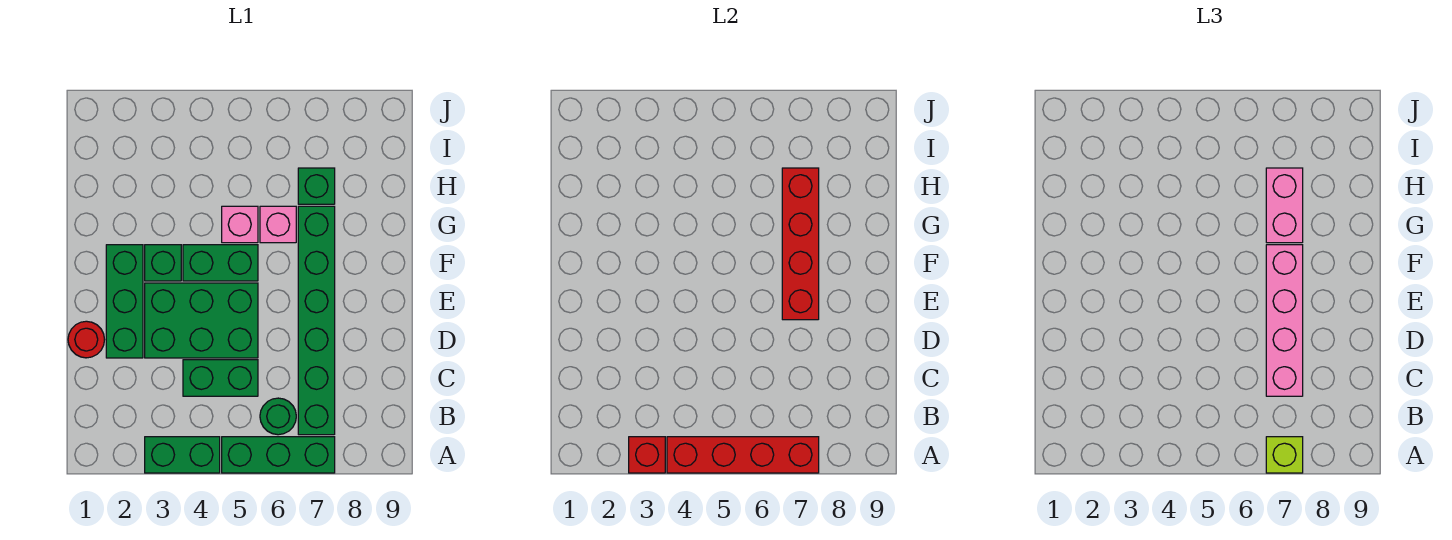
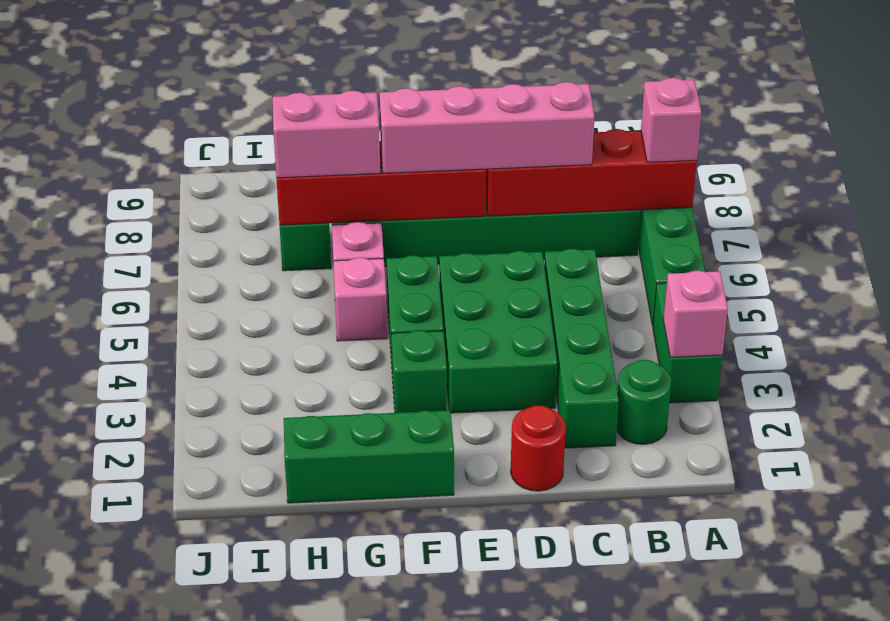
red brick A3 level 2 -> pink brick A3 level 2
red brick A4:A7 level 2 -> red brick A7:D7 level 2
lime brick A7 level 3 -> pink brick A7 level 3
green round brick B6 level 1 -> green round brick B2 level 1
green brick C4:C5 level 1 -> green brick C2:C5 level 1
green brick D2:F2 level 1 -> green brick F1:H1 level 1

